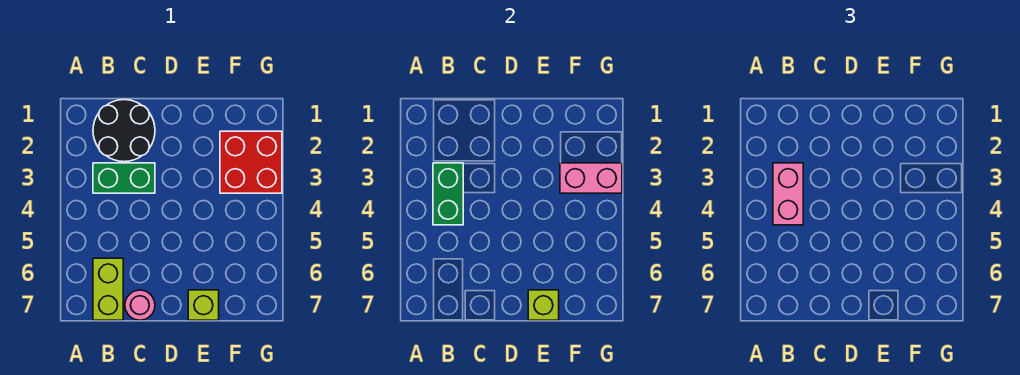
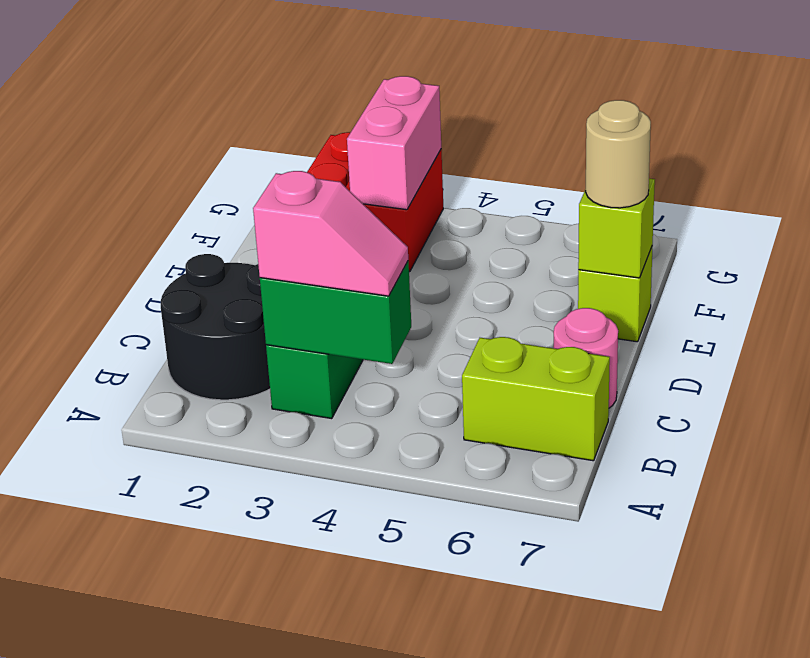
pink brick B3:B4 level 3 -> pink slope B3:B4 level 3 top 3
none -> tan round brick E7 level 3

